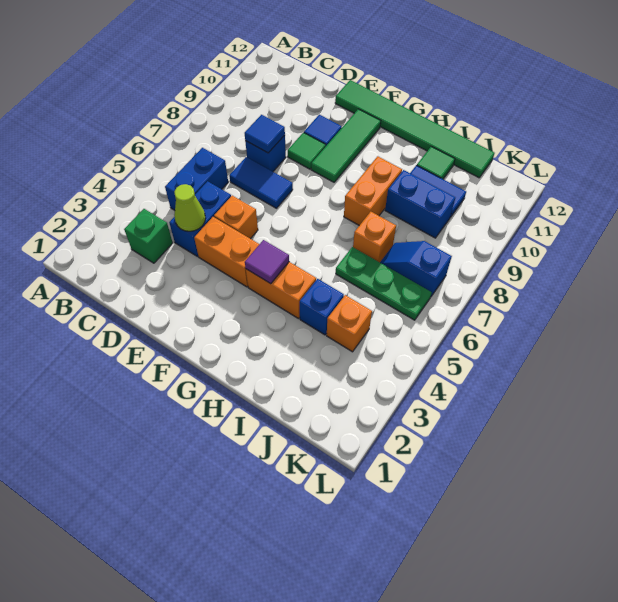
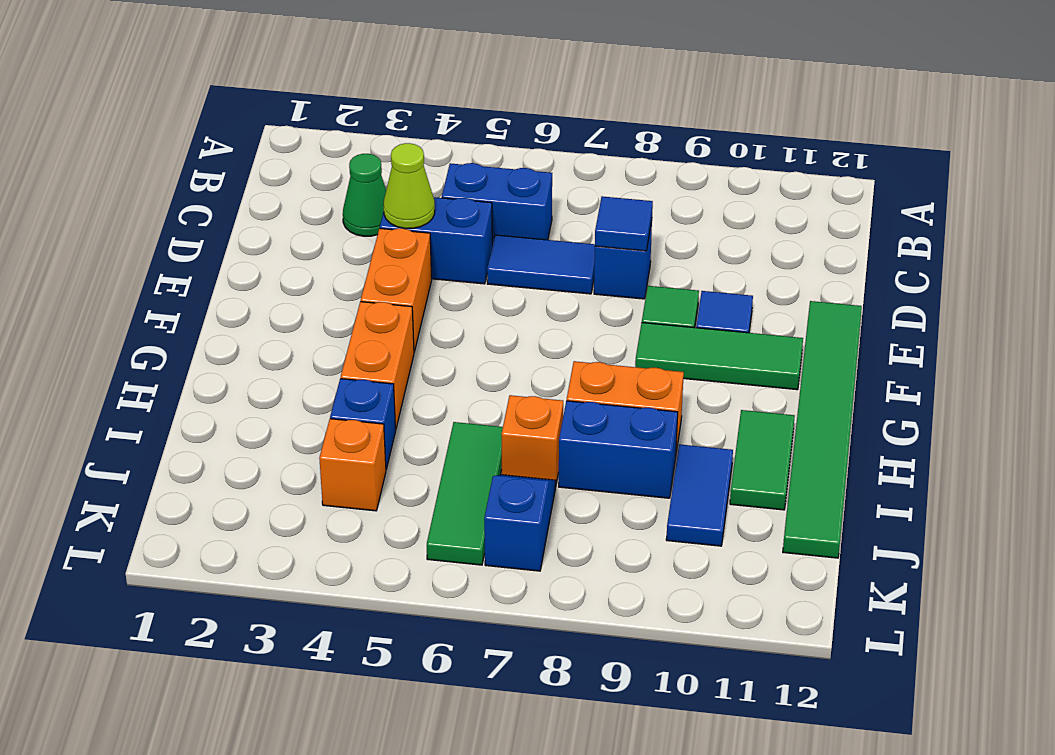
green brick C3 level 1 -> green cone C3 level 1
blue tile D7:E7 level 1 -> blue tile D6:D7 level 1
orange brick E5 level 1 -> none
purple tile G4 level 2 -> none
green plate I6:K6 level 1 -> green tile I6:K6 level 1
blue brick I9:J9 level 1 -> blue brick I8:I9 level 1
green tile I11 level 1 -> green tile H11:I11 level 1

